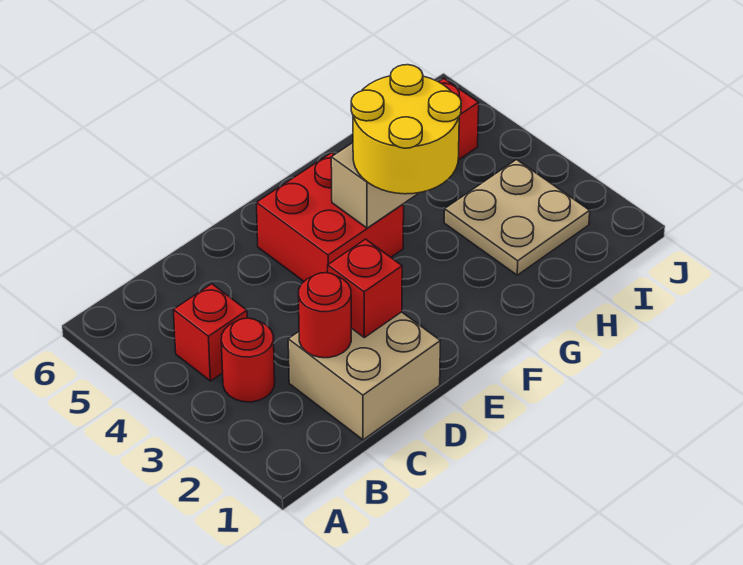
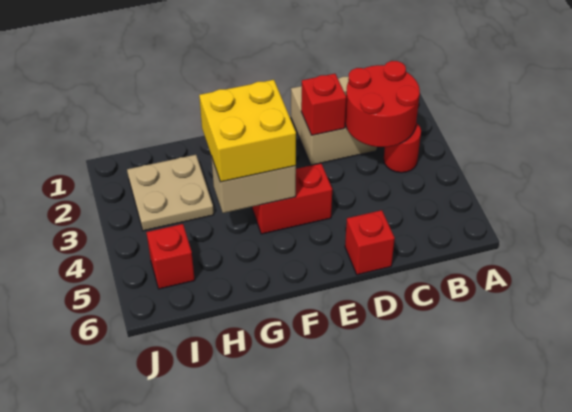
red brick B4 level 1 -> red brick D6 level 1
red round brick C2 level 2 -> red round brick B2:C3 level 2
red brick E4:F5 level 1 -> red brick E4:F4 level 1
yellow round brick F3:G4 level 3 -> yellow brick F3:G4 level 3

